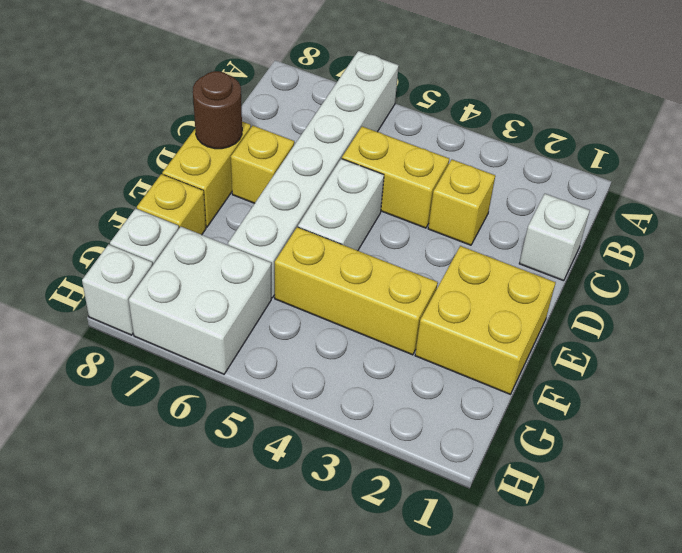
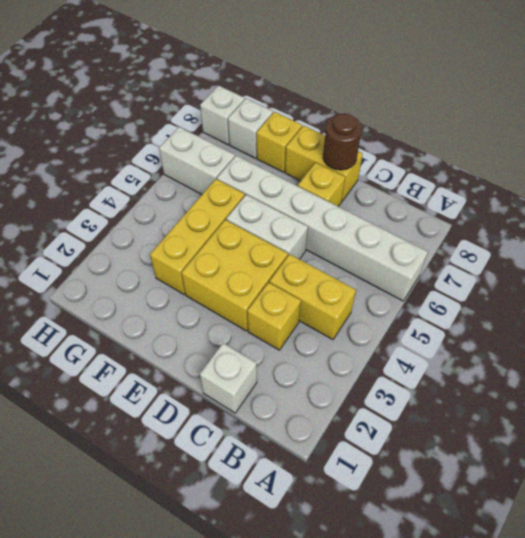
yellow brick C4:C5 level 1 -> yellow brick B4:C4 level 1
yellow brick E1:F2 level 1 -> yellow brick D3:E4 level 1
white brick G6:H7 level 1 -> white brick G6:H6 level 1

